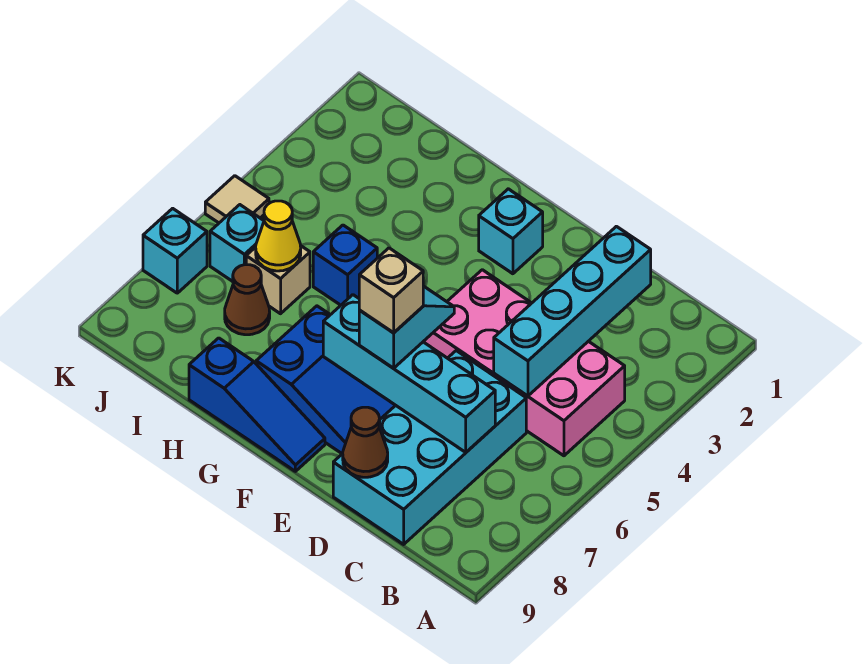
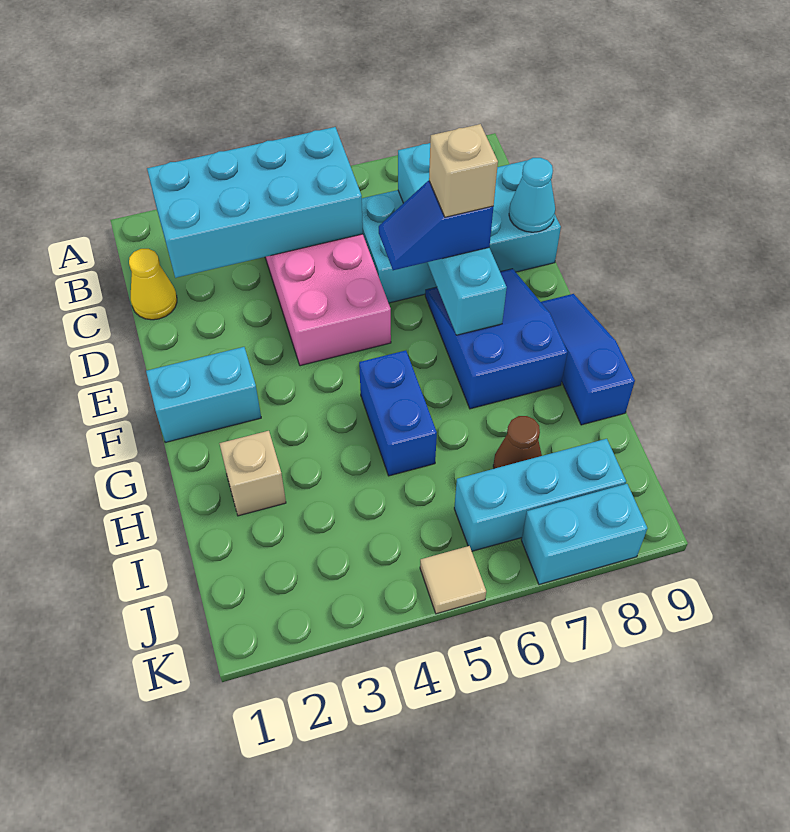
cyan brick C2:C5 level 2 -> cyan brick B2:C5 level 2
brown cone D9 level 2 -> cyan cone D9 level 2
cyan slope E6:E7 level 3 top 7 -> blue slope E6:E7 level 3 top 7
cyan brick F2 level 1 -> cyan brick F1:F2 level 1
blue brick H5 level 1 -> blue brick G5:H5 level 1
tan brick I6 level 1 -> tan brick H2 level 1
yellow cone I6 level 2 -> yellow cone C1 level 1
cyan brick J6 level 1 -> cyan brick J6:J8 level 1
cyan brick K7 level 1 -> cyan brick K7:K8 level 1

